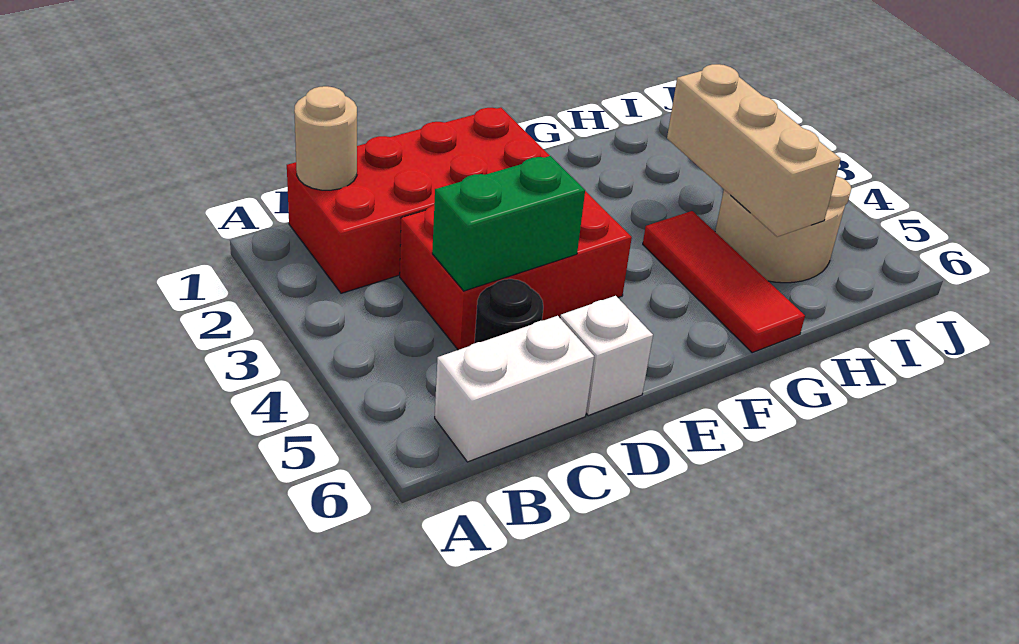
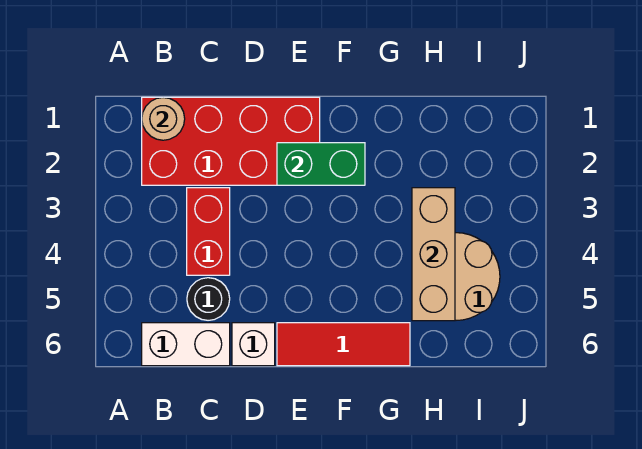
red brick C3:E4 level 1 -> red brick C3:C4 level 1
green brick C4:D4 level 2 -> green brick E2:F2 level 2
red tile G4:G6 level 1 -> red tile E6:G6 level 1

